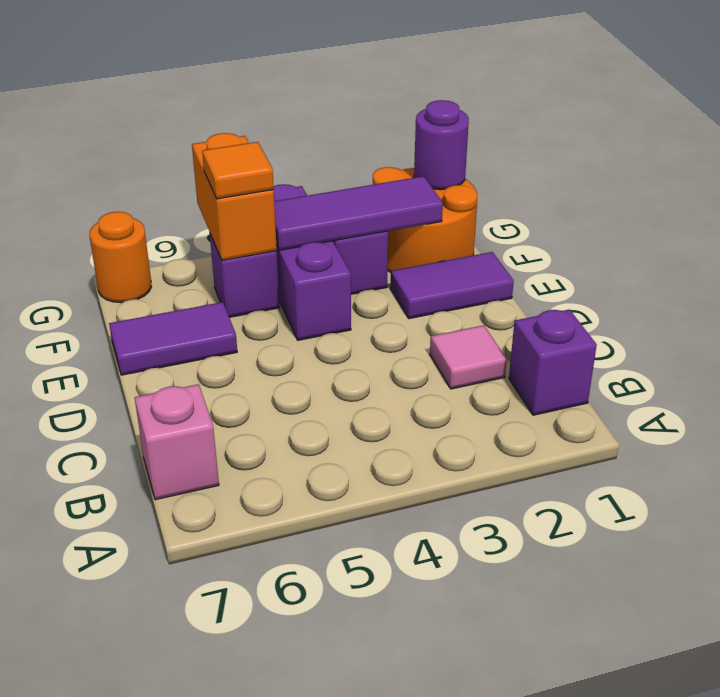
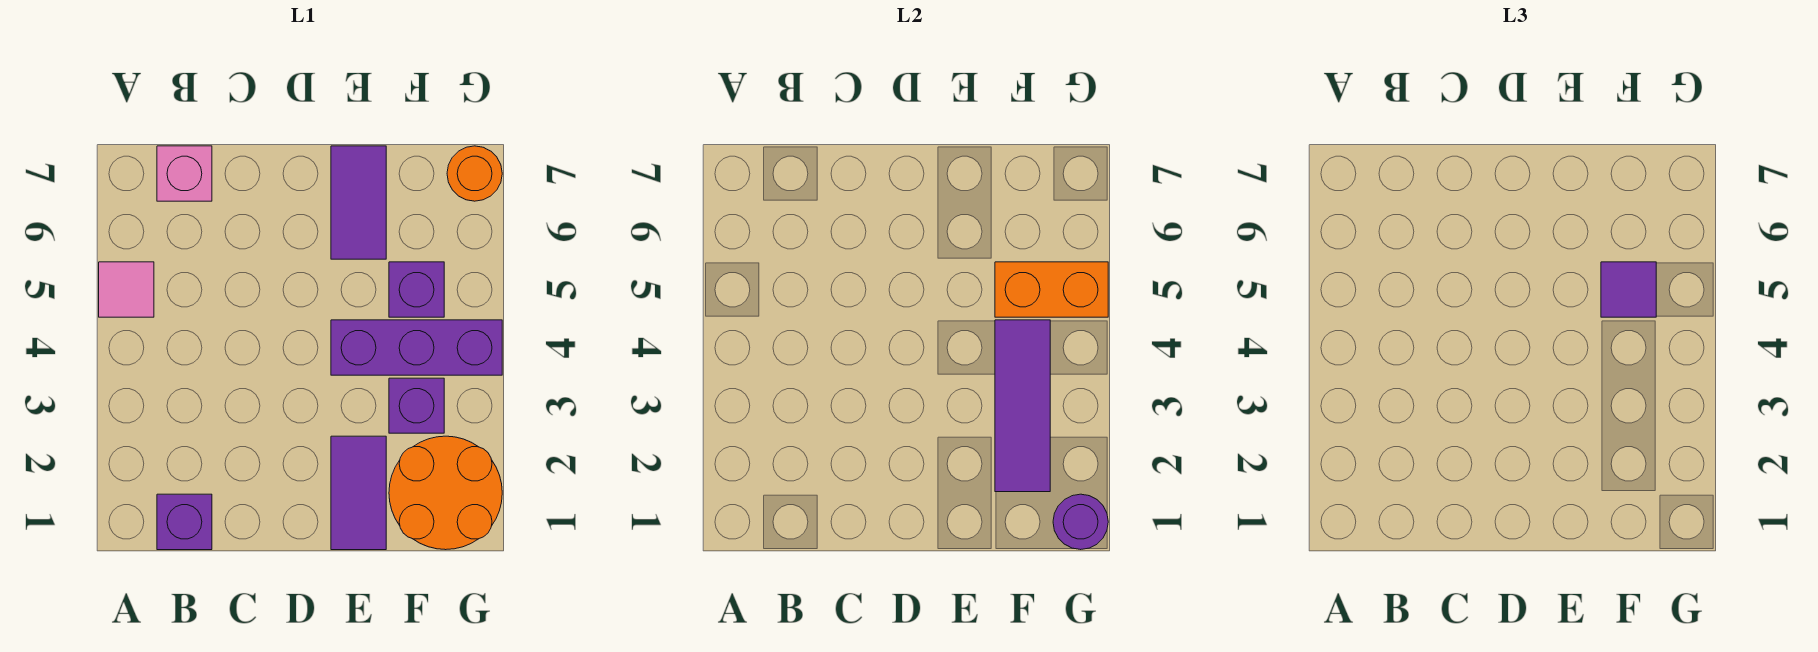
pink tile C2 level 1 -> pink tile A5 level 1
orange tile F5 level 3 -> purple tile F5 level 3

